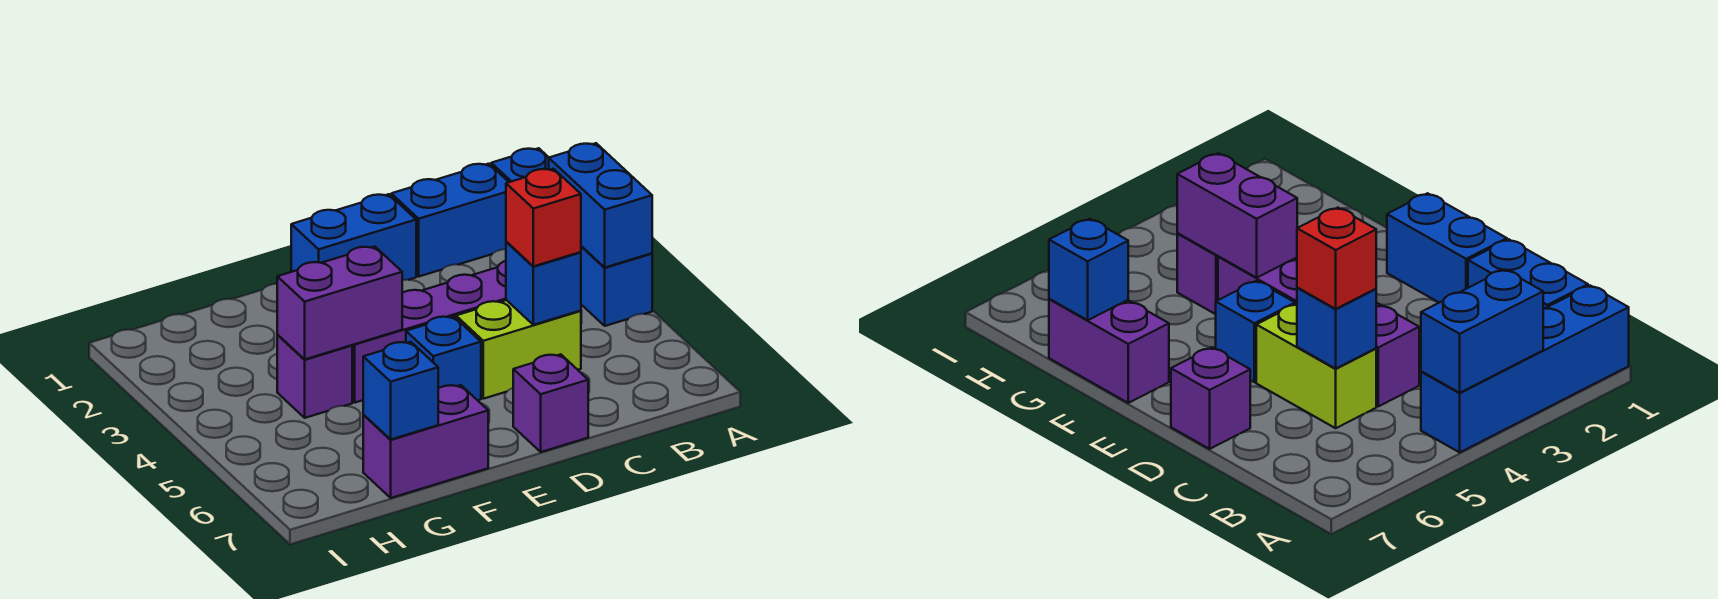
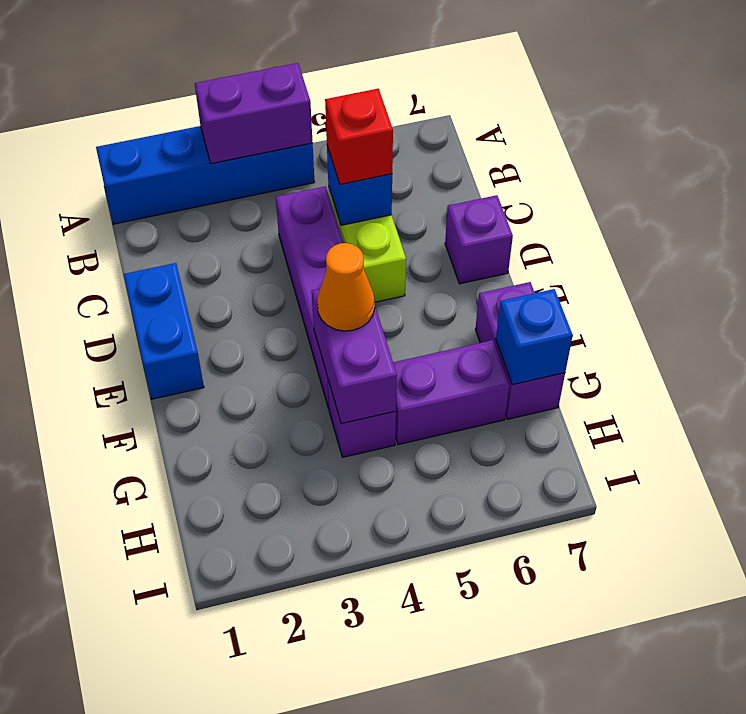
blue brick A3:A4 level 2 -> purple brick A3:A4 level 2
blue brick B1:C1 level 1 -> none
blue brick E5 level 1 -> none
none -> orange cone F4 level 3
none -> purple brick G5:G6 level 1

